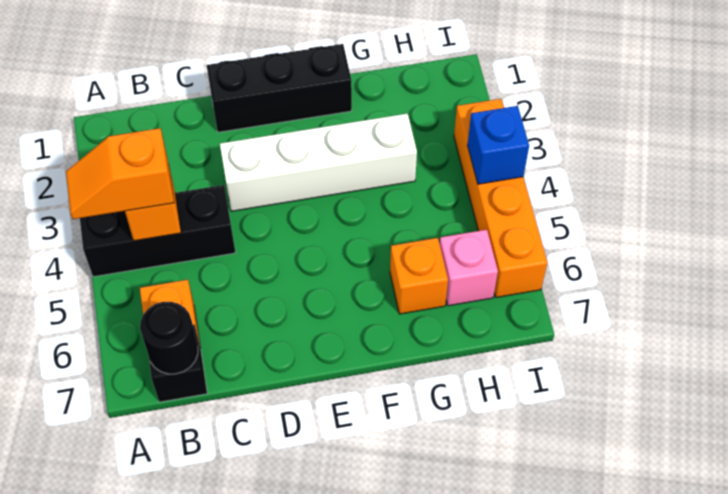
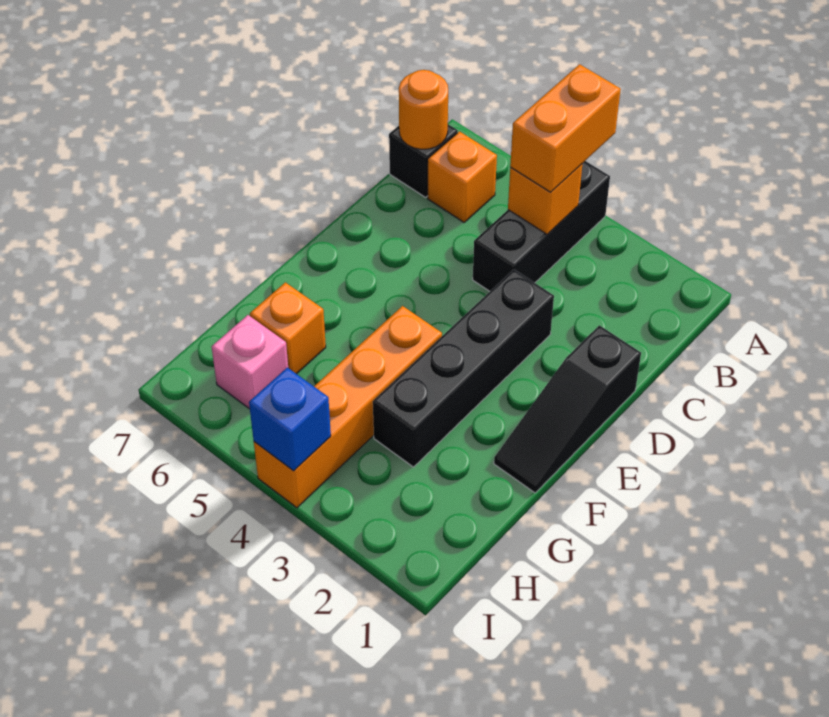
orange slope A4:B4 level 3 top B -> orange brick A4:B4 level 3
black round brick B7 level 2 -> orange round brick B7 level 2
black brick D1:F1 level 1 -> black slope D1:F1 level 1 top D
white brick D3:G3 level 1 -> black brick D3:G3 level 1
orange brick I3:I6 level 1 -> orange brick F4:I4 level 1

